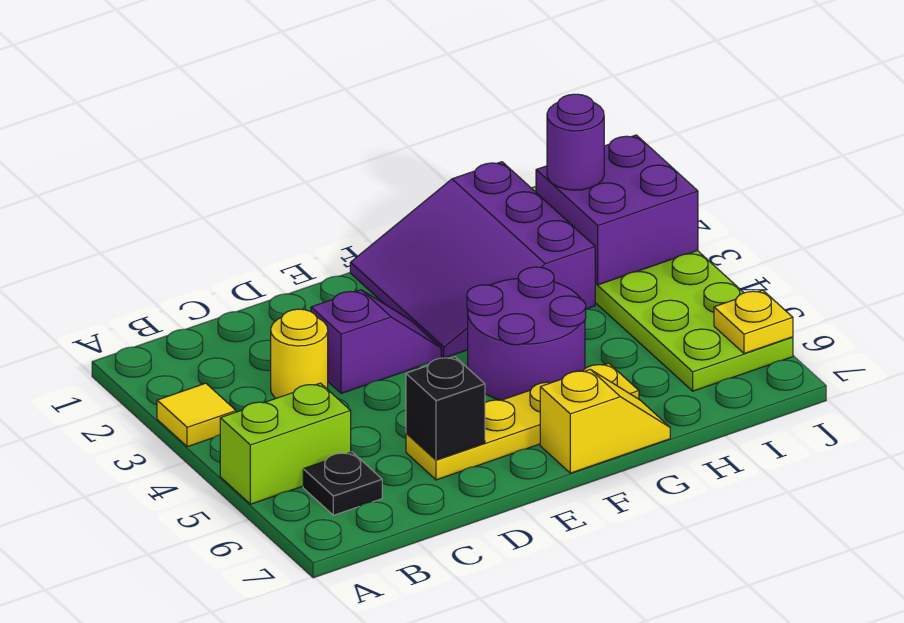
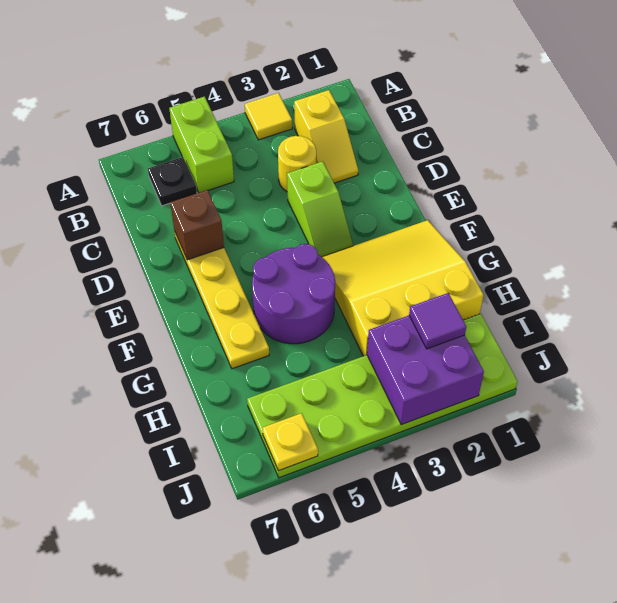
purple slope D3:E3 level 1 top D -> lime slope D3:E3 level 1 top D
black brick D6 level 2 -> brown brick D6 level 2
purple slope F1:H3 level 1 top H -> yellow slope F1:H3 level 1 top H
yellow slope F7:G7 level 1 top F -> yellow slope B2:C2 level 1 top B
purple round brick I2 level 3 -> purple tile I2 level 3

